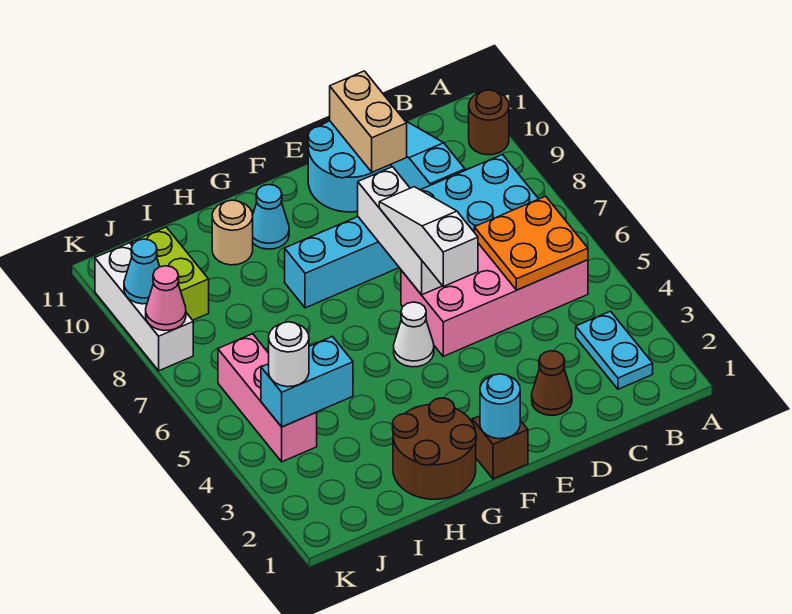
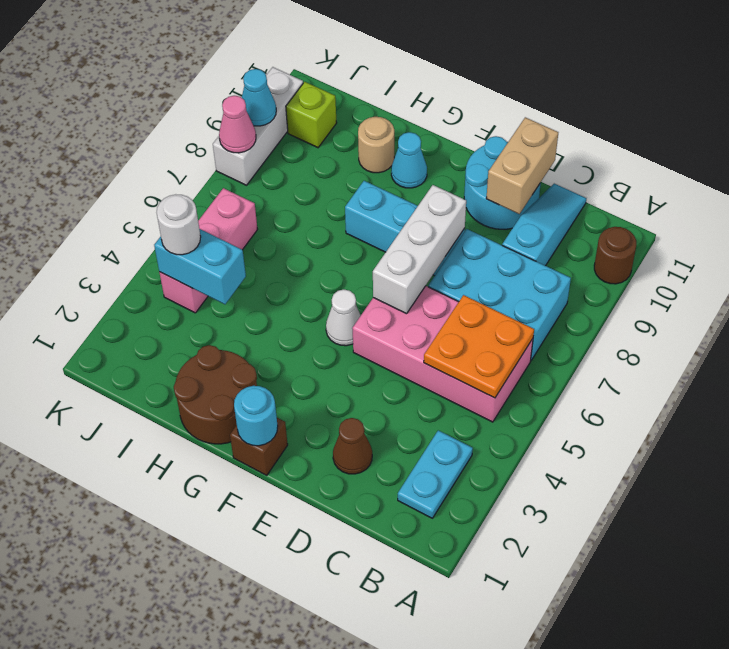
white slope E5:E7 level 3 top 5 -> none
lime brick J9:J10 level 1 -> lime brick J10 level 1

